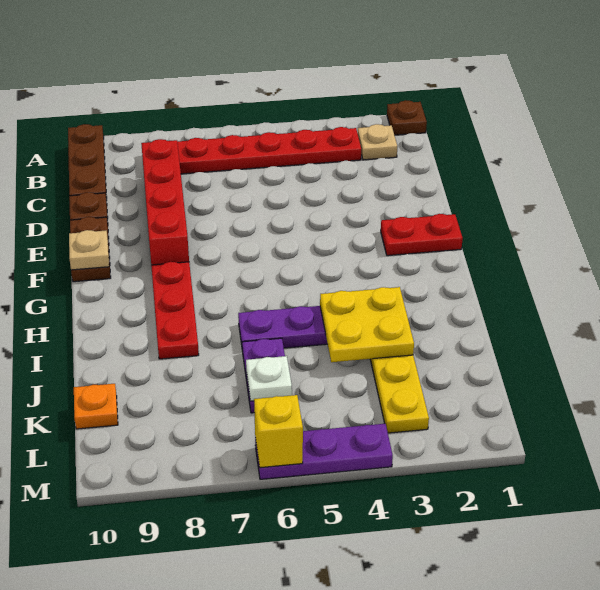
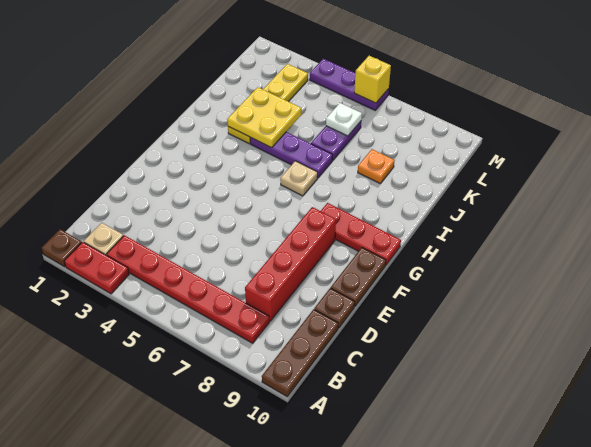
red plate F1:F2 level 1 -> red plate A2:A3 level 1
tan plate F10 level 2 -> tan plate H6 level 1
red plate G8:I8 level 1 -> red plate G8:G10 level 1
orange plate K10 level 1 -> orange plate J8 level 1

